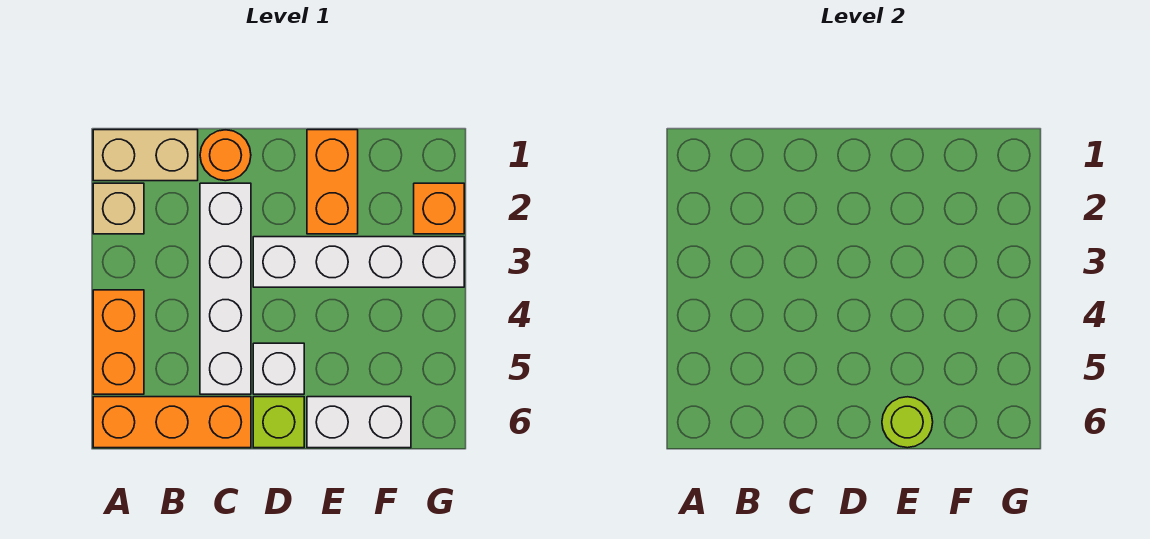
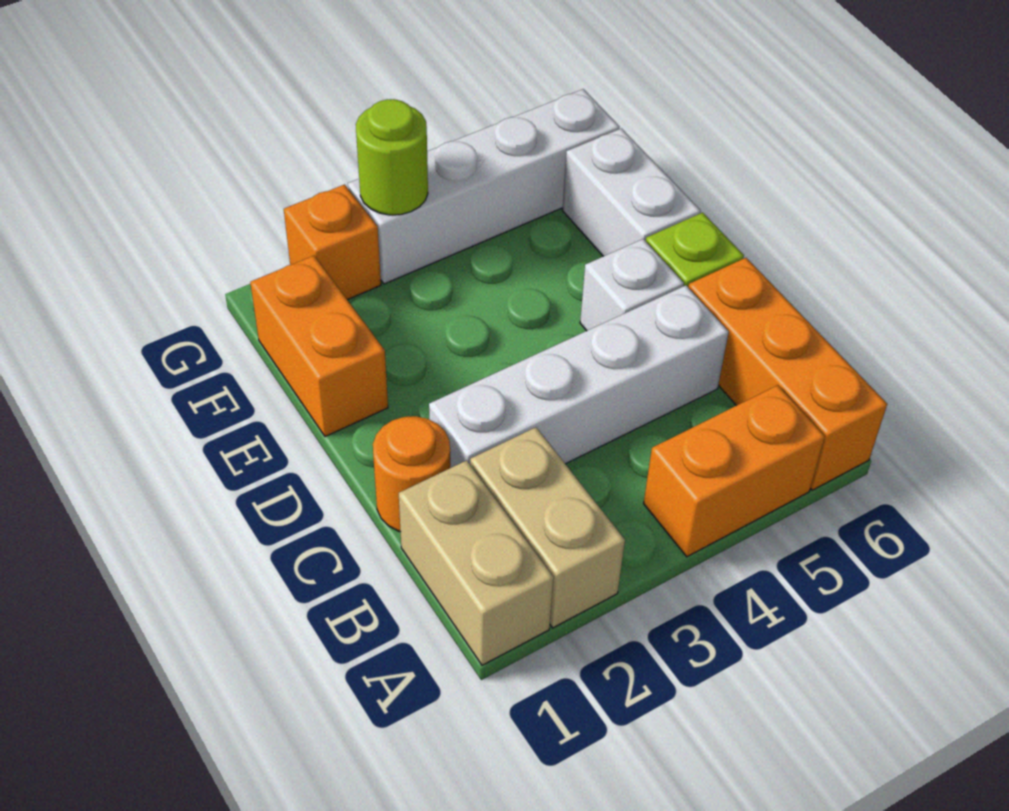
tan brick A2 level 1 -> tan brick A2:B2 level 1
white brick D3:G3 level 1 -> white brick G3:G6 level 1
orange brick E1:E2 level 1 -> orange brick E1:F1 level 1
lime round brick E6 level 2 -> lime round brick G3 level 2

